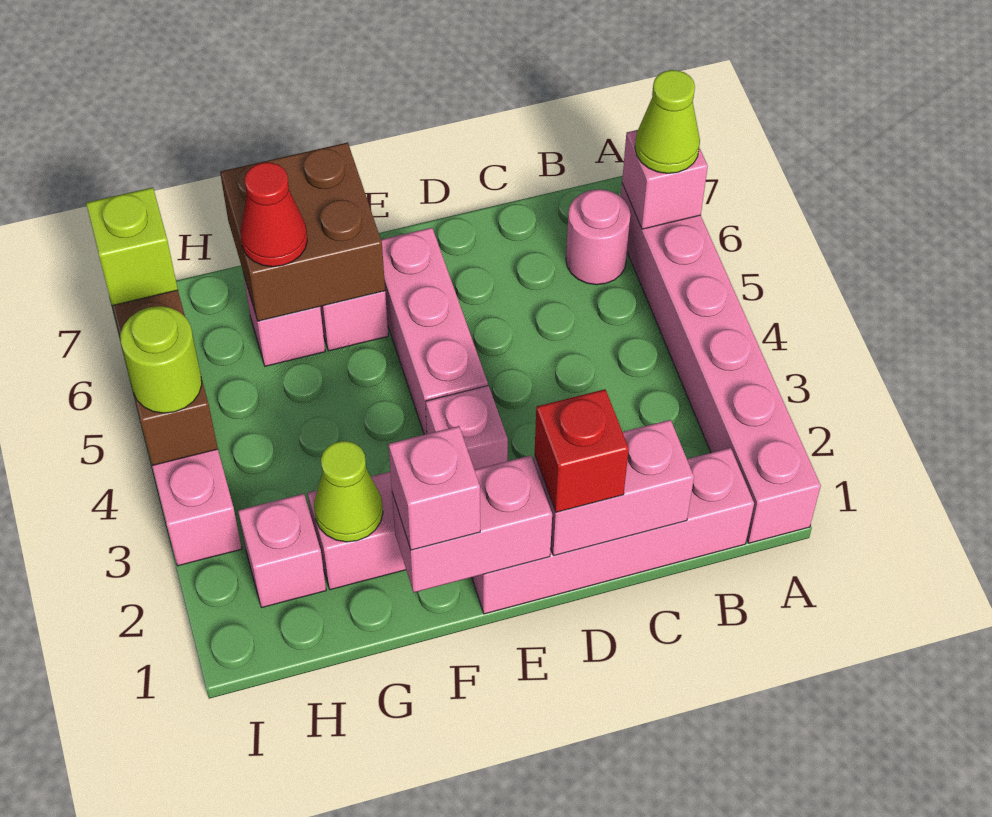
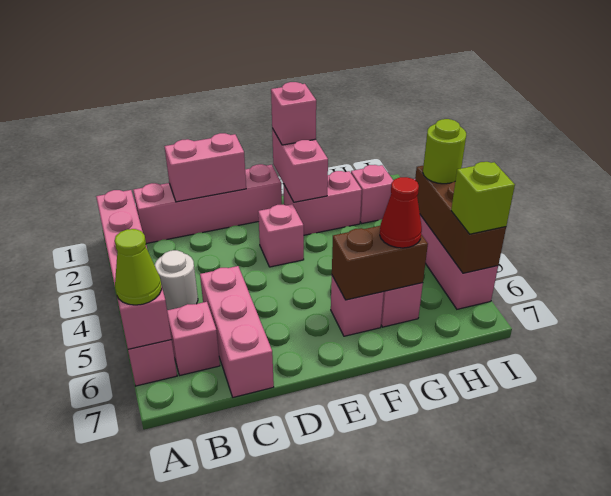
none -> white round brick B4 level 1
pink round brick B6 level 1 -> pink brick B6 level 1
red brick D1 level 3 -> none
pink brick E1:F1 level 2 -> pink brick F1:F2 level 2
pink brick E4:E6 level 1 -> pink brick C5:C7 level 1
brown brick F6:G7 level 2 -> brown brick F6:G6 level 2
lime cone G2 level 2 -> none

